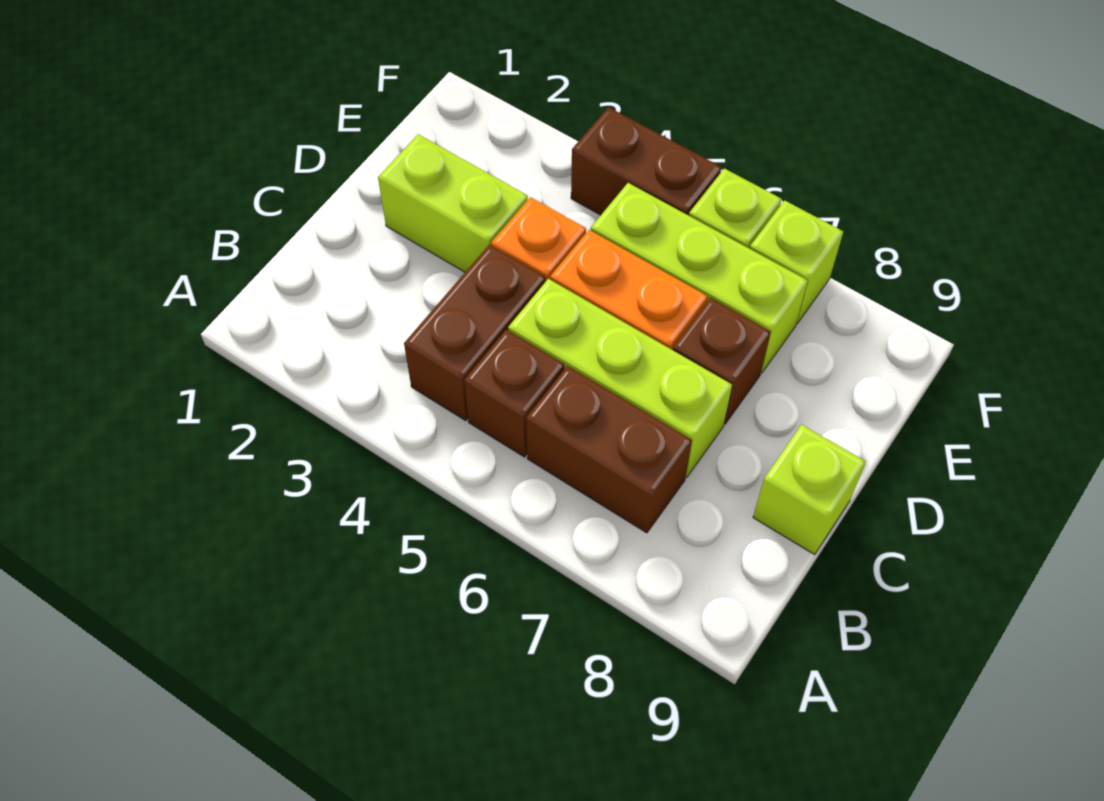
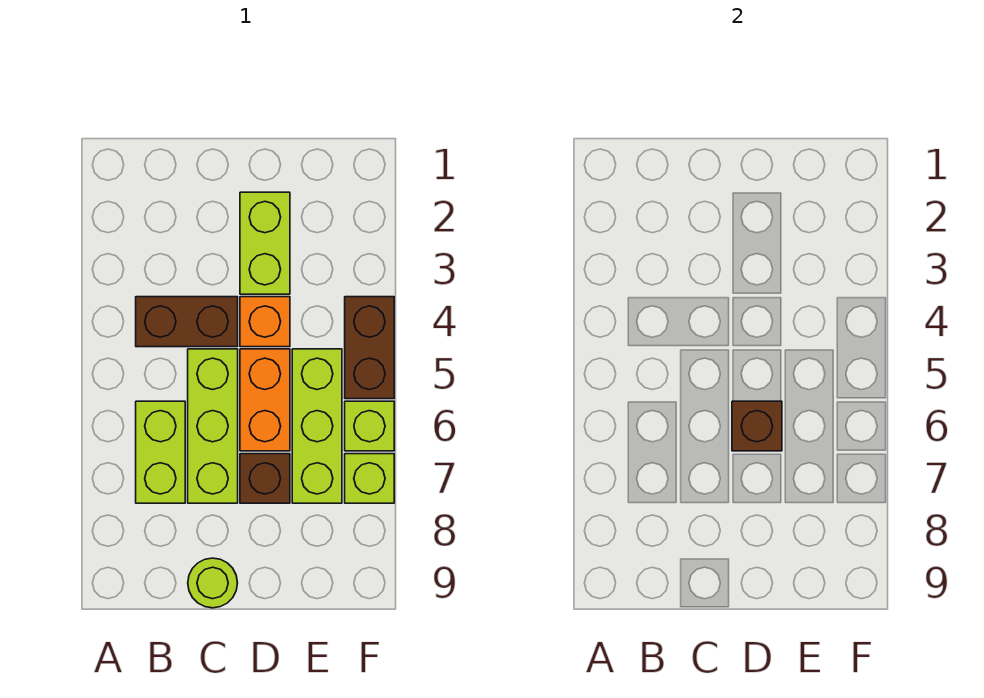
brown brick B5 level 1 -> brown brick D6 level 2
brown brick B6:B7 level 1 -> lime brick B6:B7 level 1
lime brick C9 level 1 -> lime round brick C9 level 1

